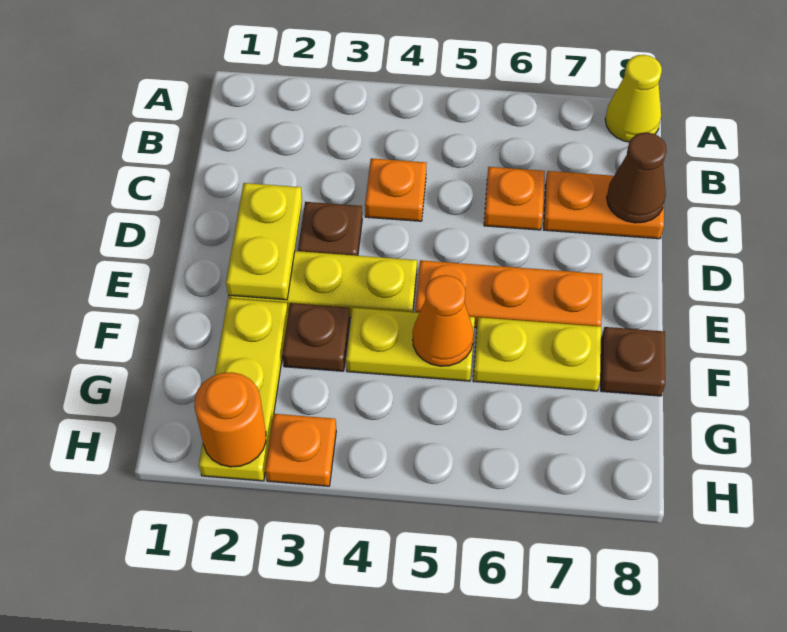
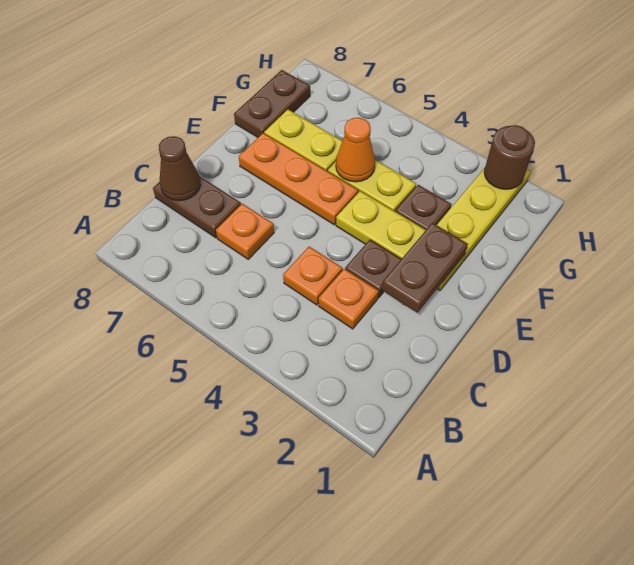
yellow cone A8 level 1 -> none
orange plate C7:C8 level 1 -> brown plate C7:C8 level 1
yellow plate D2:E2 level 2 -> brown plate D2:E2 level 2
brown plate F8 level 1 -> brown plate F8:G8 level 1
orange round brick H2 level 2 -> brown round brick H2 level 2
orange plate H3 level 1 -> orange plate C3 level 1

